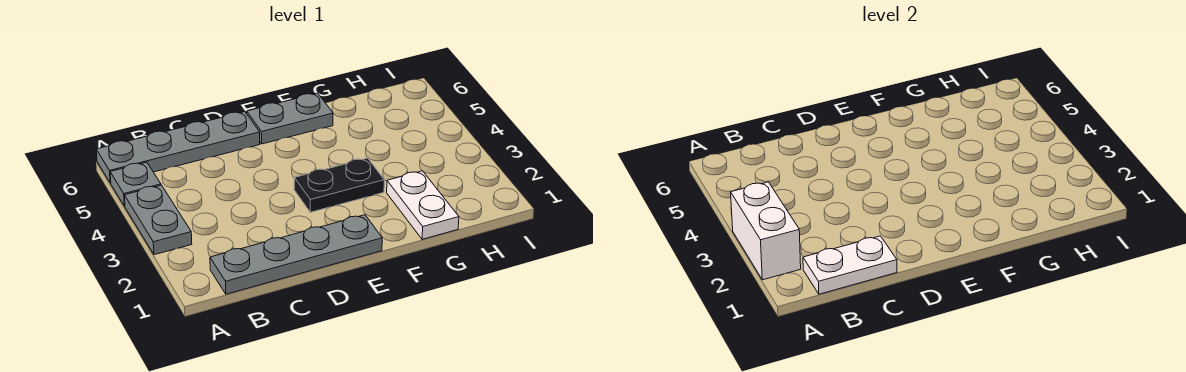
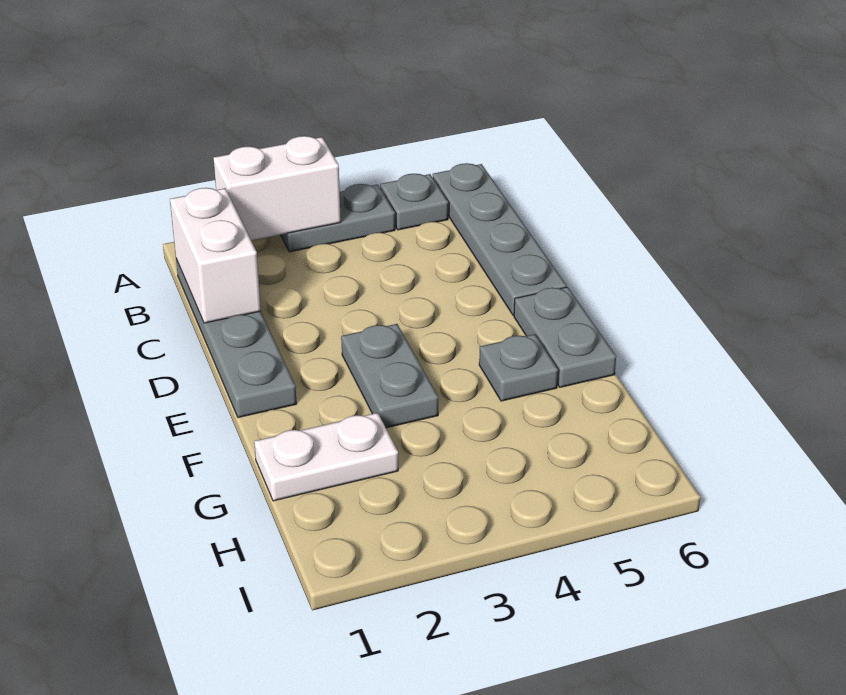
white plate B1:C1 level 2 -> white brick B1:C1 level 2
black plate E3:F3 level 1 -> grey plate E3:F3 level 1
none -> grey plate F5 level 1

